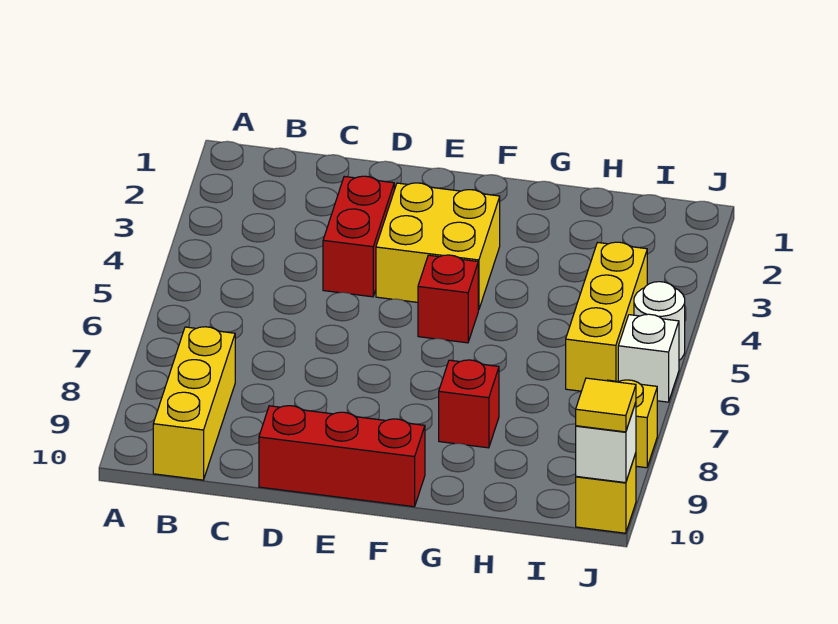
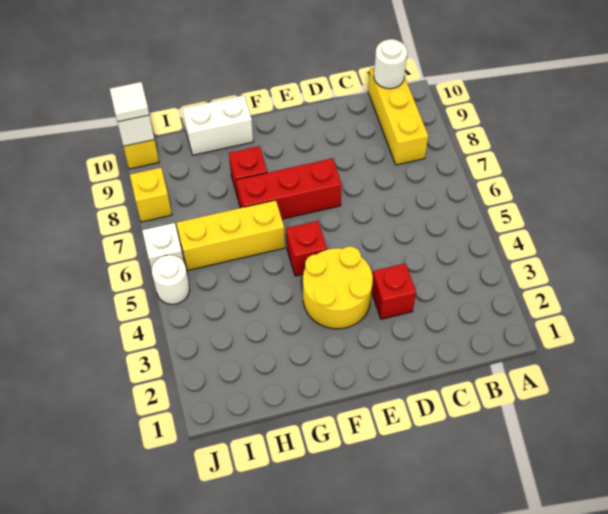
none -> white round brick B10 level 2
red brick D3:D4 level 1 -> red brick D3 level 1
red brick D10:F10 level 1 -> red brick E7:G7 level 1
yellow brick E3:F4 level 1 -> yellow round brick E3:F4 level 1
none -> white brick G10:H10 level 1
yellow brick I4:I6 level 1 -> yellow brick G6:I6 level 1
yellow tile J10 level 3 -> white tile J10 level 3

